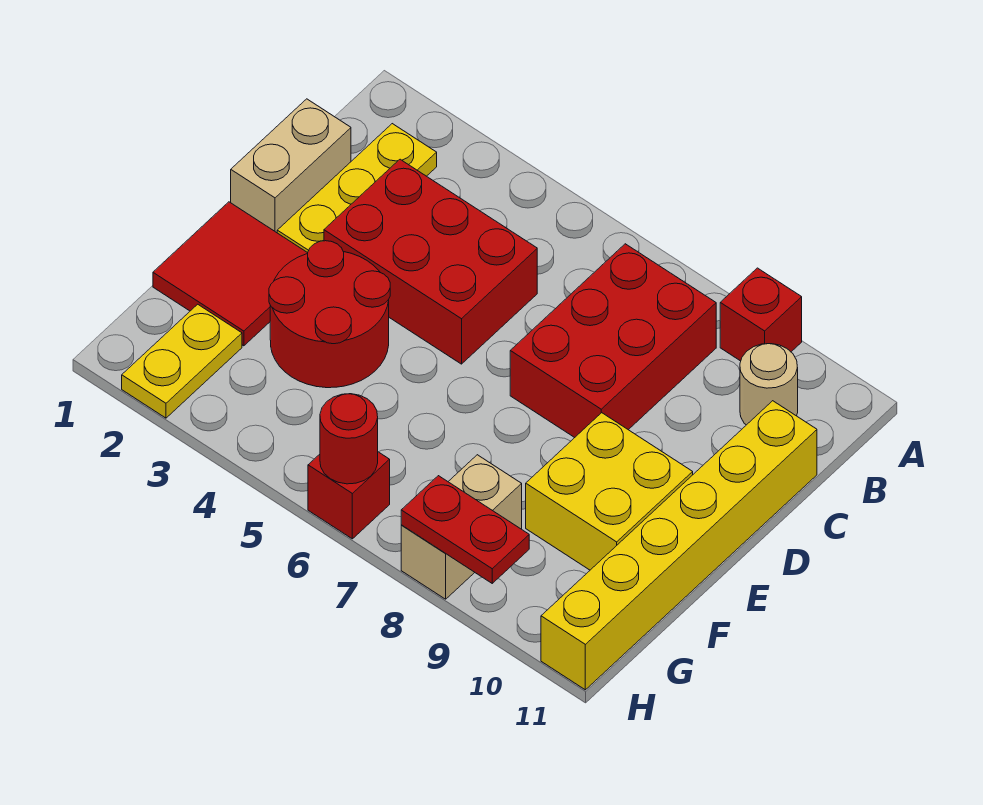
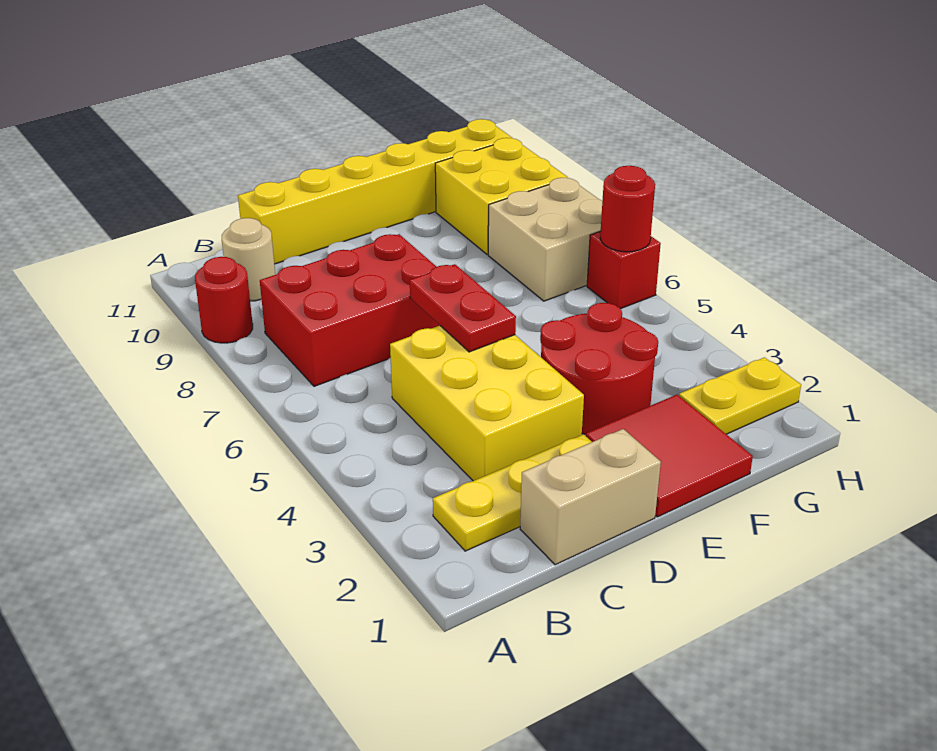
red brick A9 level 1 -> red round brick A9 level 1
red brick C3:D5 level 1 -> yellow brick C3:D5 level 1
yellow brick E9:F10 level 1 -> yellow brick G9:H10 level 1
tan brick G8:H8 level 1 -> tan brick G7:H8 level 1
red plate H8:H9 level 2 -> red plate D5:D6 level 2

